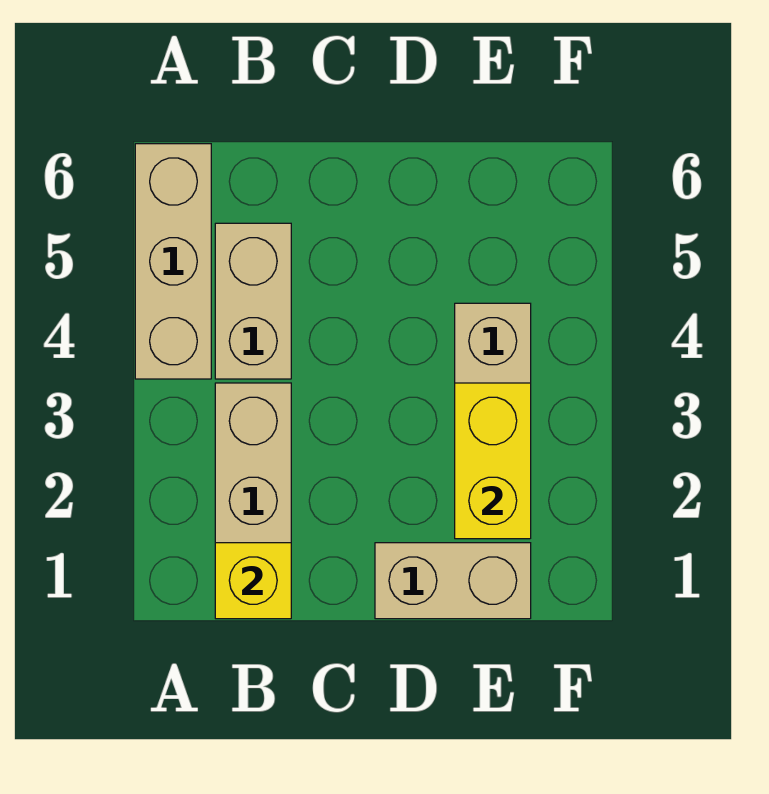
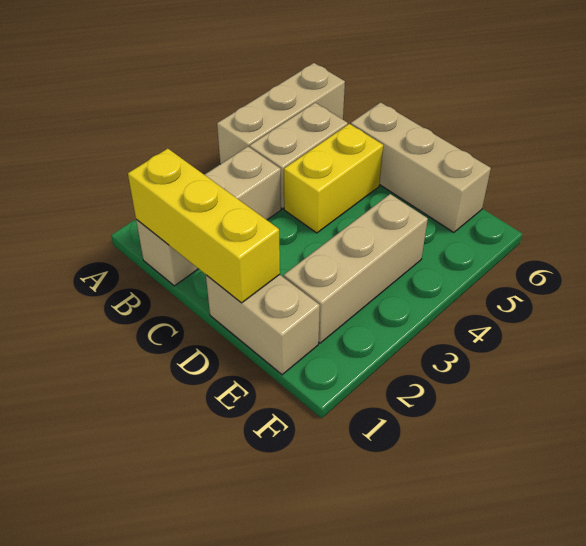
yellow brick B1 level 2 -> yellow brick B1:D1 level 2
none -> tan brick C6:E6 level 1
yellow brick E2:E3 level 2 -> yellow brick C4:C5 level 1

